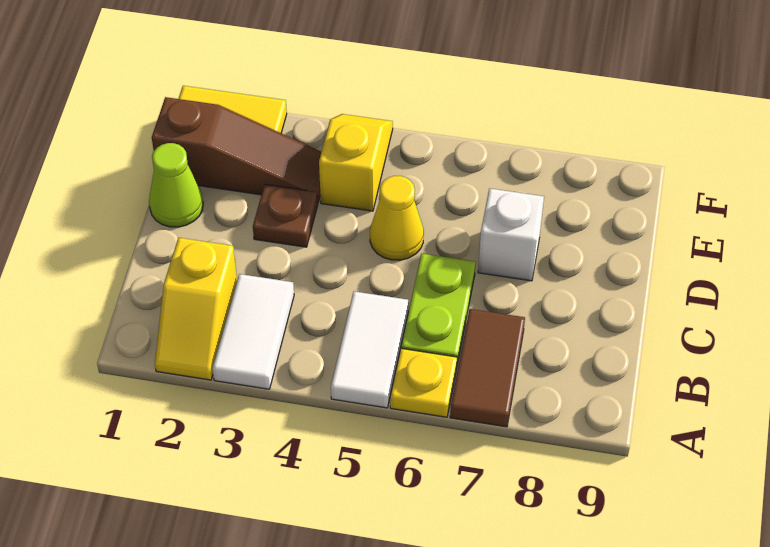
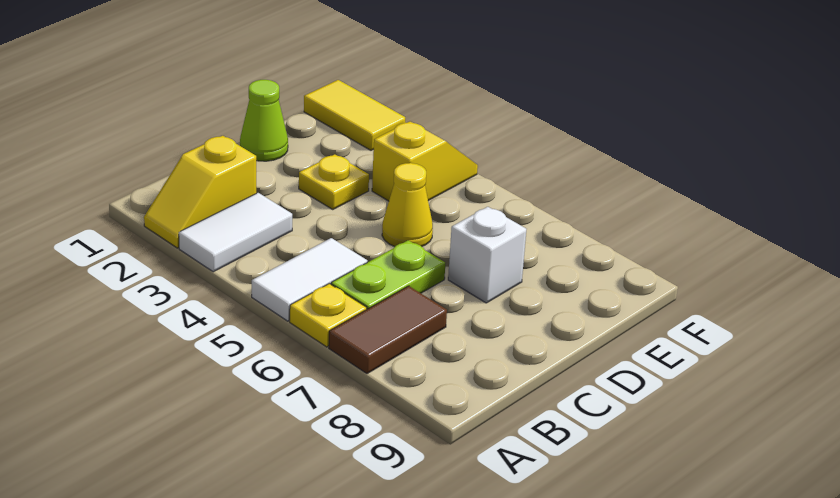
brown plate D3 level 1 -> yellow plate D3 level 1
brown slope E1:E3 level 1 top 1 -> none

